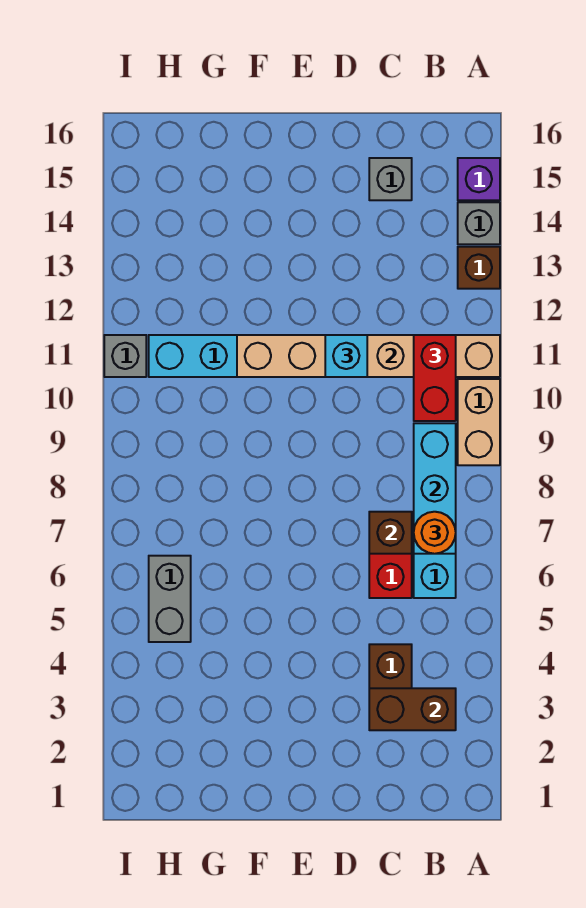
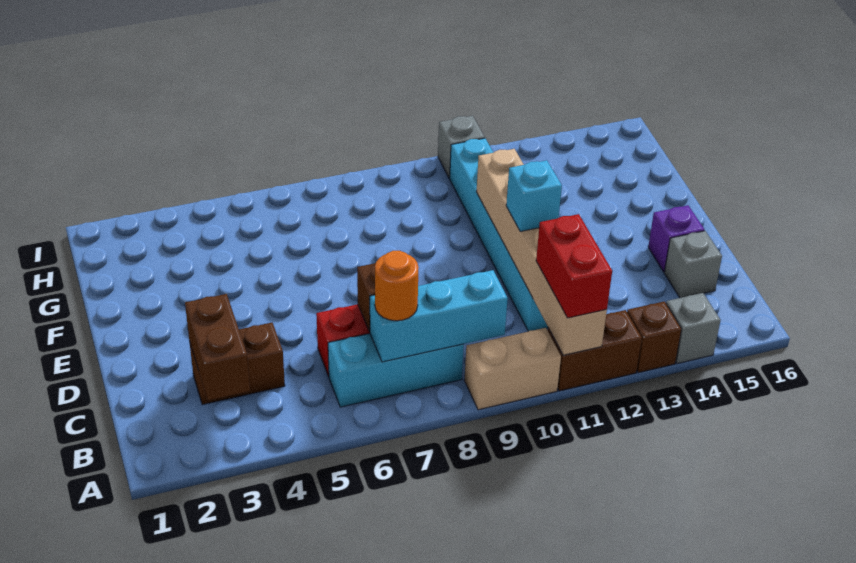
none -> brown brick A11:A12 level 1
purple brick A15 level 1 -> purple brick D15 level 1
red brick B10:B11 level 3 -> red brick A11:B11 level 3
grey brick H5:H6 level 1 -> none

